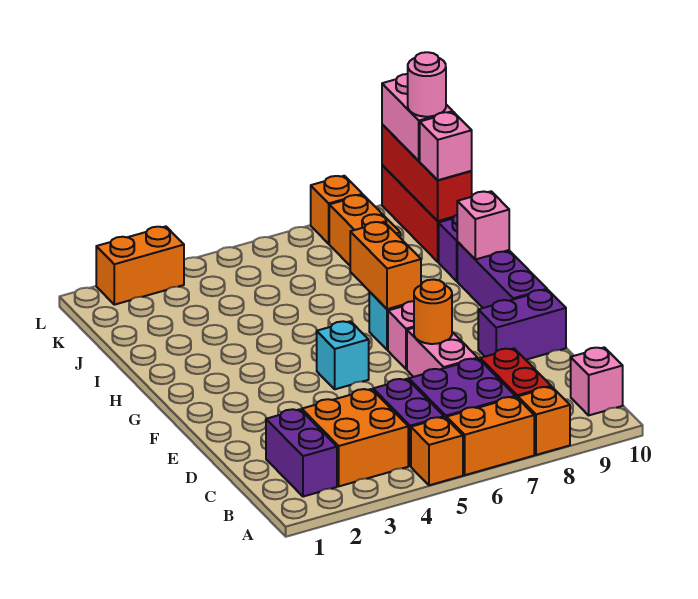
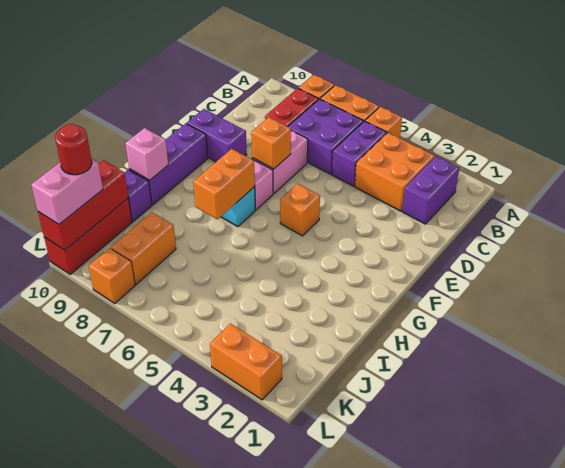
pink brick B10 level 1 -> none
orange round brick E7 level 2 -> orange brick E7 level 2
cyan brick F5 level 1 -> orange brick F5 level 1
pink brick J10 level 3 -> none
pink round brick K10 level 4 -> red round brick K10 level 4

